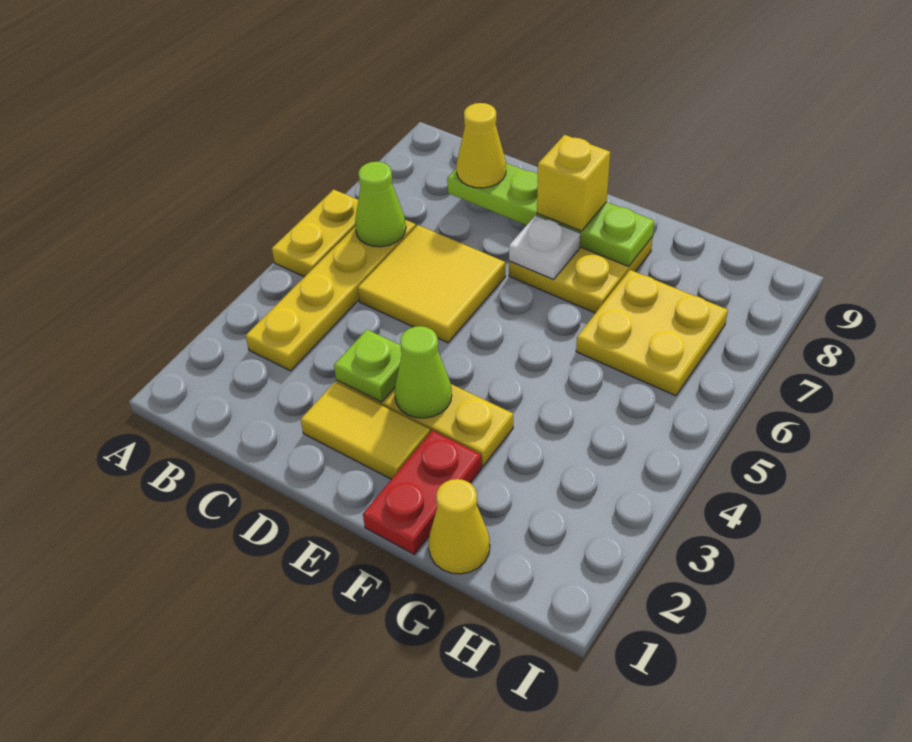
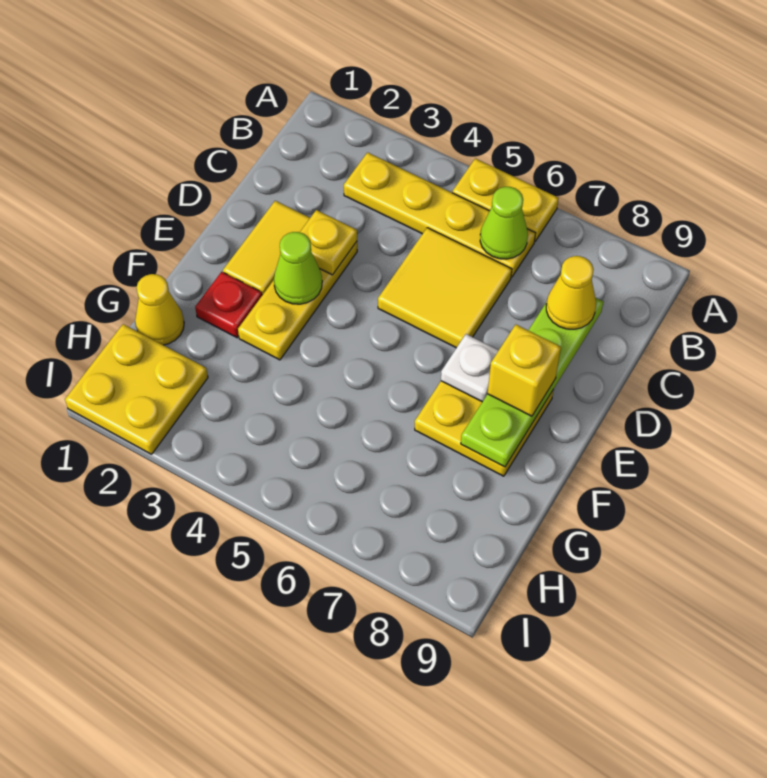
lime plate D3 level 2 -> yellow plate D3 level 2
red plate F1:F2 level 1 -> red plate F2 level 1
yellow plate G6:H7 level 1 -> yellow plate H1:I2 level 1

